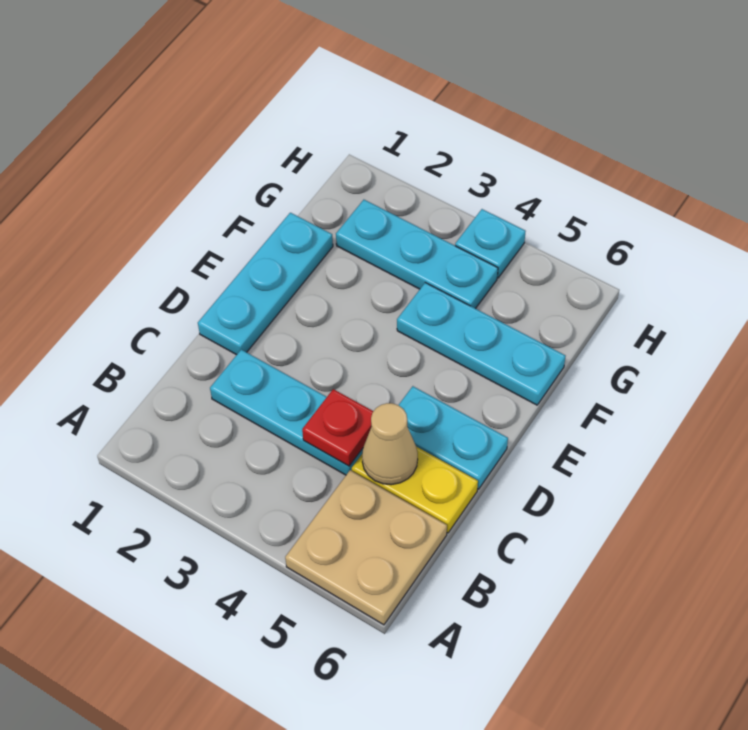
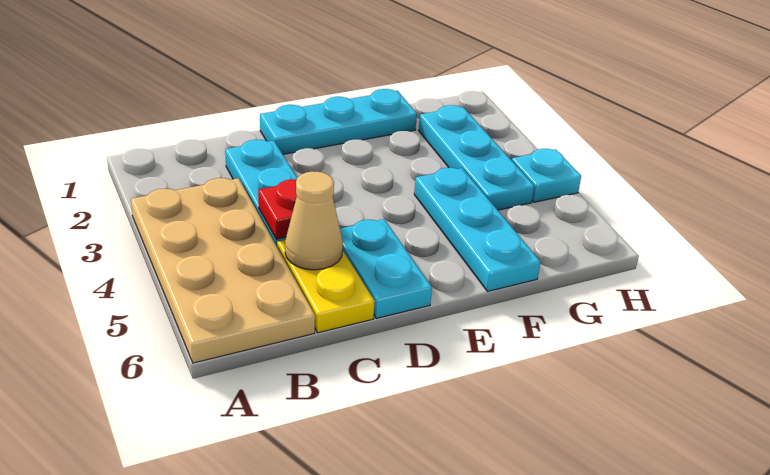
tan plate A5:B6 level 1 -> tan plate A3:B6 level 1

